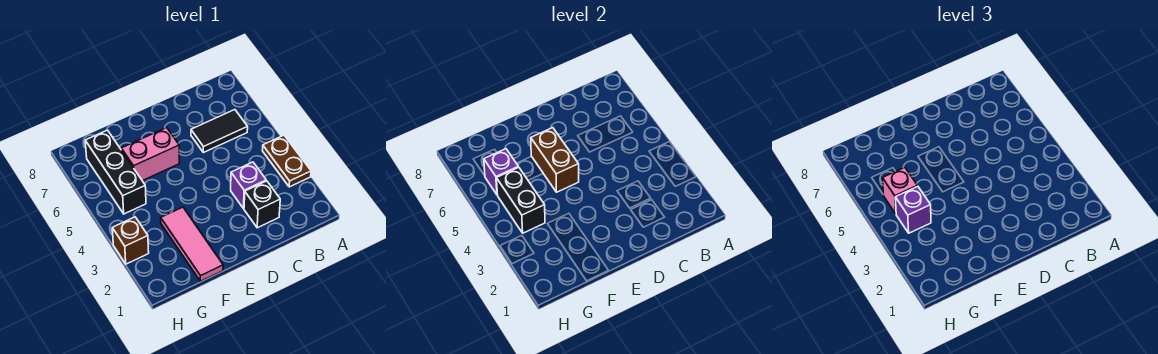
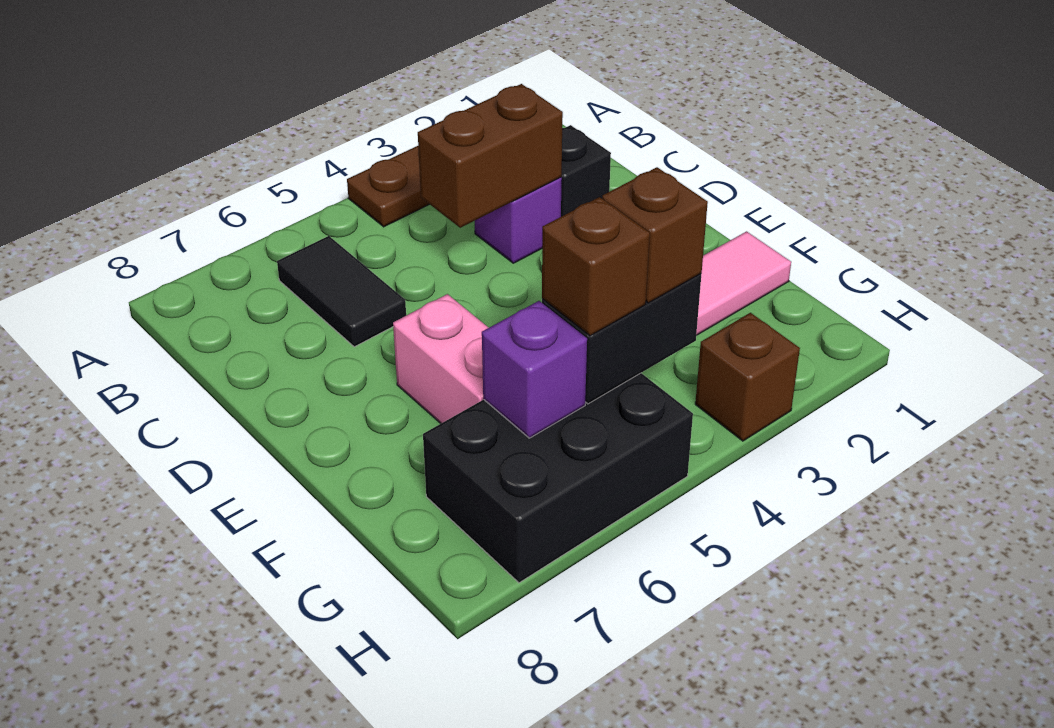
brown brick E5:E6 level 2 -> brown brick C3:C4 level 2
purple brick G4 level 3 -> brown brick G4 level 3
black brick G5:G7 level 1 -> black brick G5:H7 level 1
pink brick G5 level 3 -> brown brick G5 level 3

